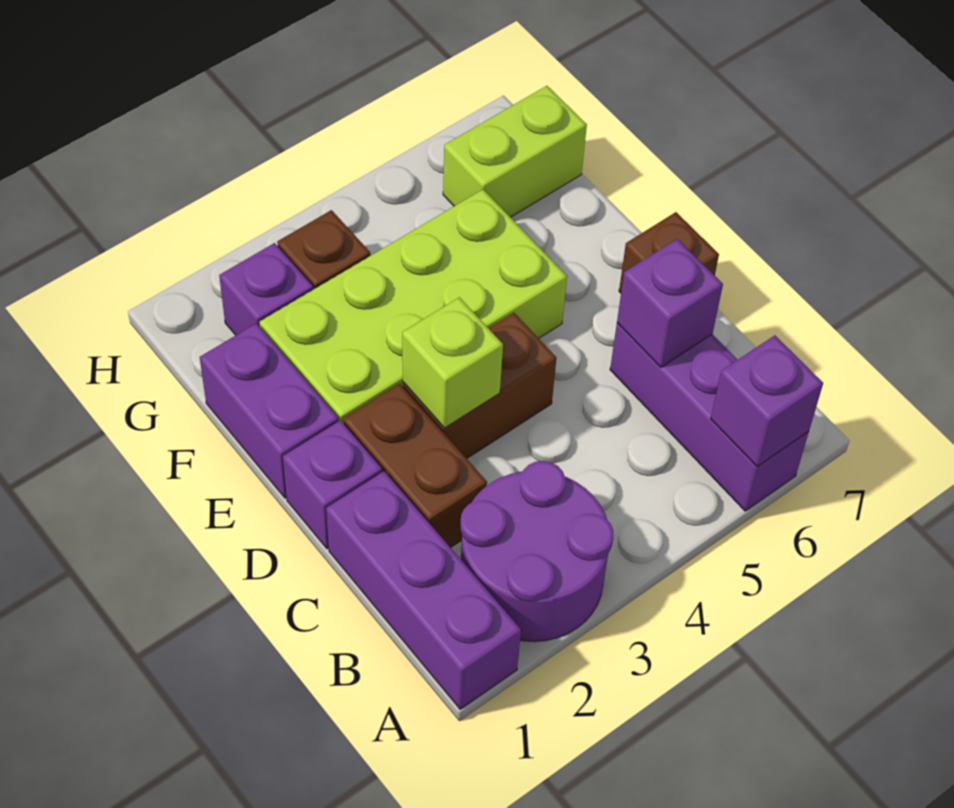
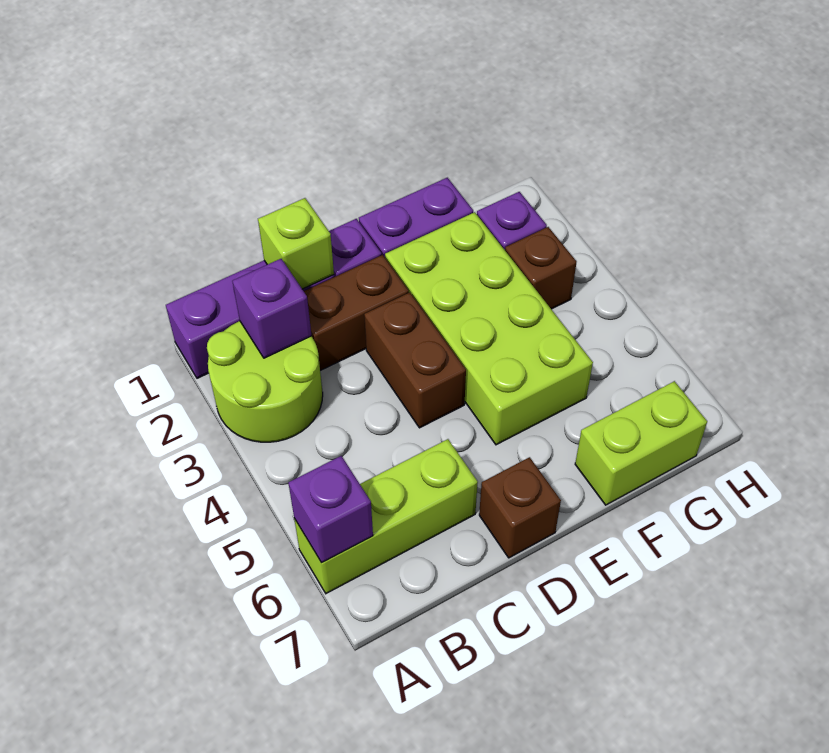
purple round brick A2:B3 level 1 -> lime round brick A2:B3 level 1
purple brick A6:C6 level 1 -> lime brick A6:C6 level 1
purple brick C6 level 2 -> purple brick B2 level 2
lime brick D3 level 2 -> lime brick C1 level 2
lime brick G6:G7 level 1 -> lime brick F7:G7 level 1

